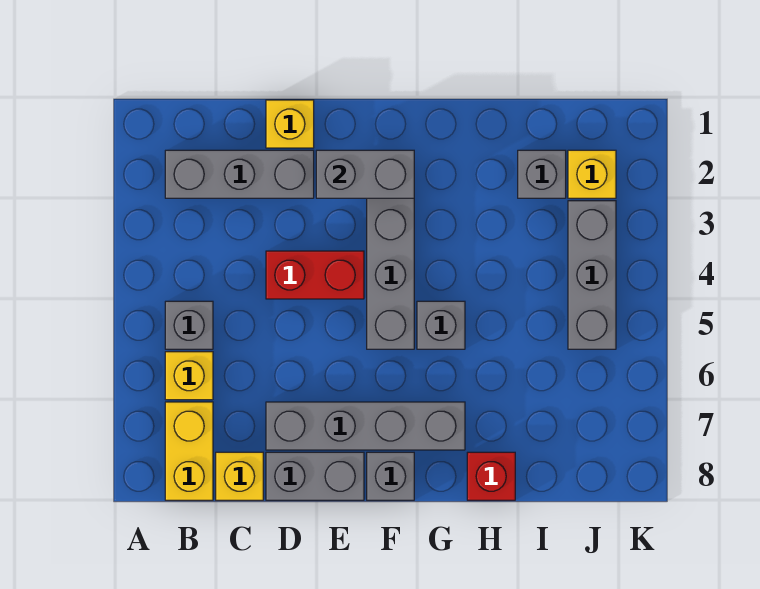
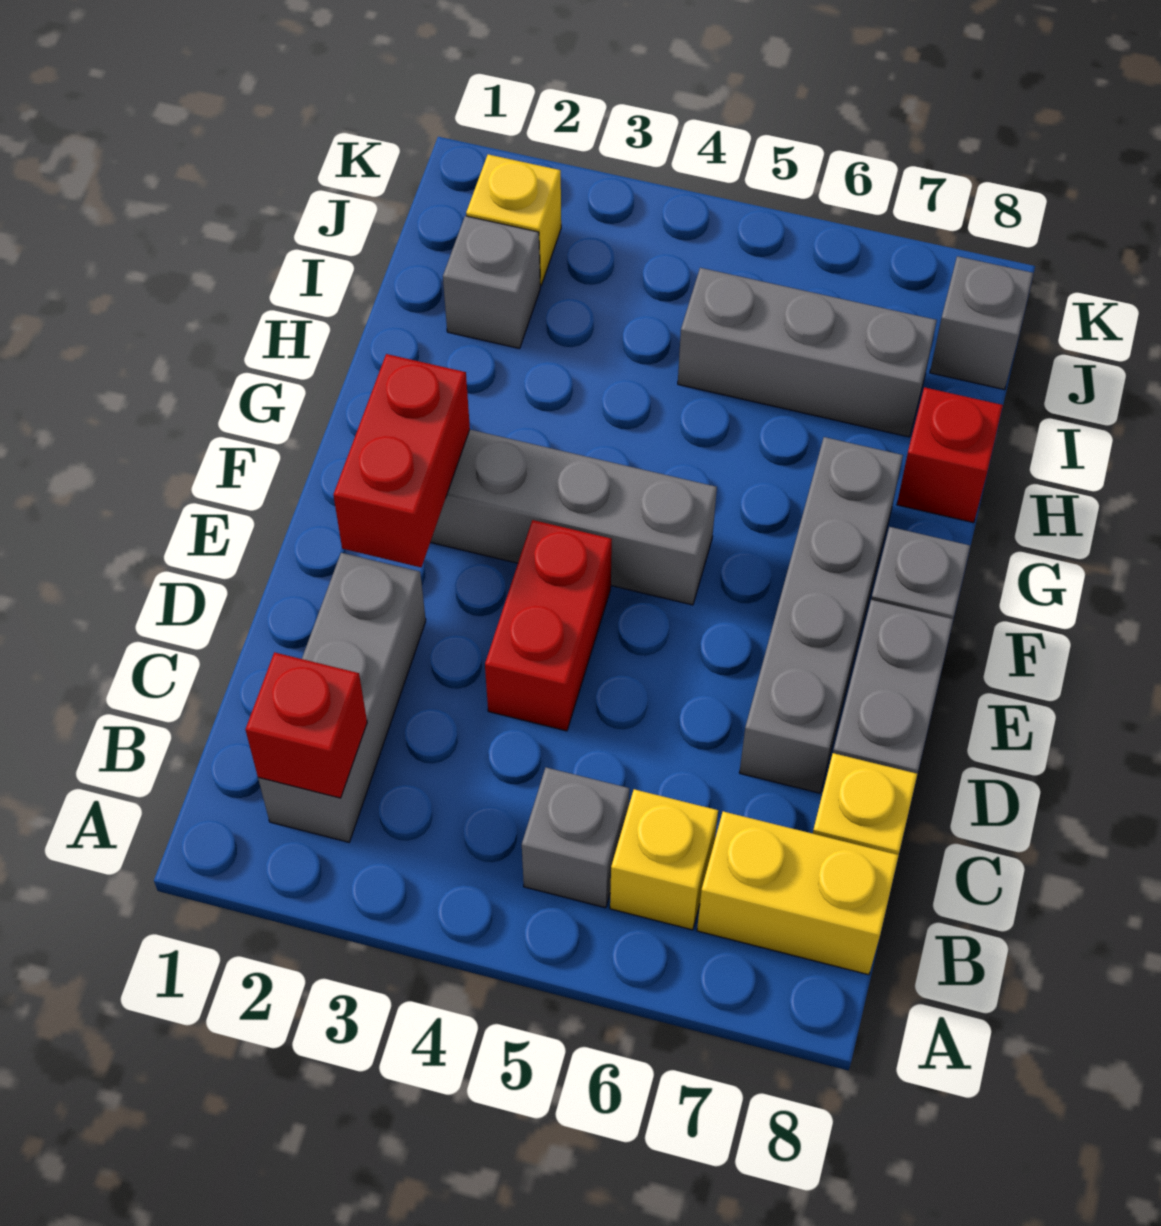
none -> red brick B2 level 2
yellow brick D1 level 1 -> none
grey brick E2:F2 level 2 -> red brick E2:F2 level 2
grey brick G5 level 1 -> grey brick J8 level 1
grey brick J3:J5 level 1 -> grey brick I5:I7 level 1

